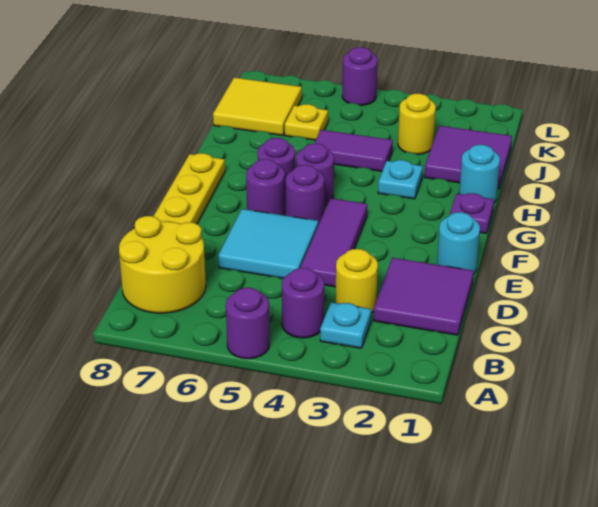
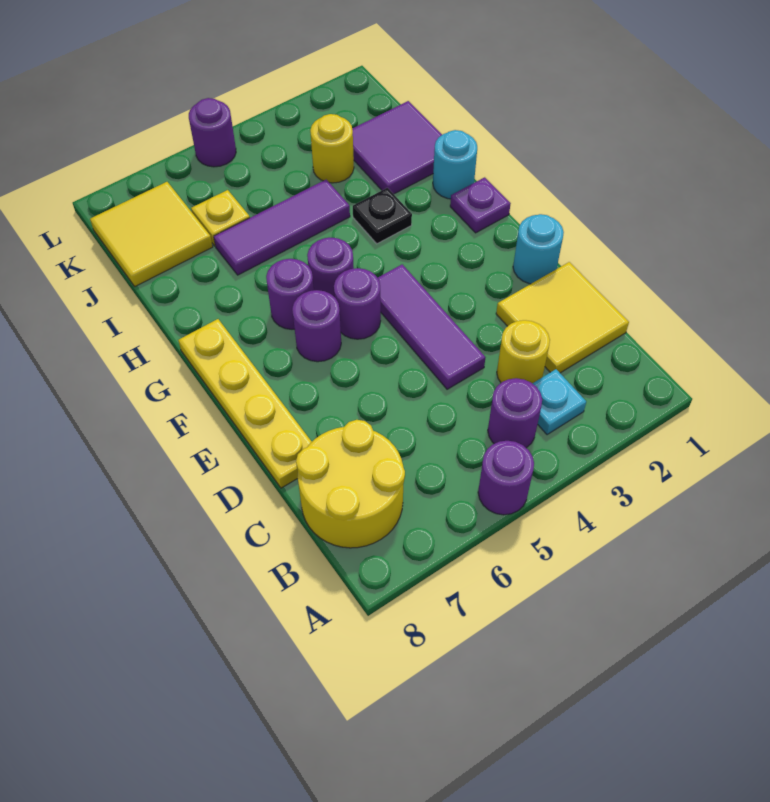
purple tile C1:D2 level 1 -> yellow tile C1:D2 level 1
cyan tile D5:E6 level 1 -> none
cyan plate H3 level 1 -> black plate H3 level 1
purple tile I4:I5 level 1 -> purple tile I4:I6 level 1

